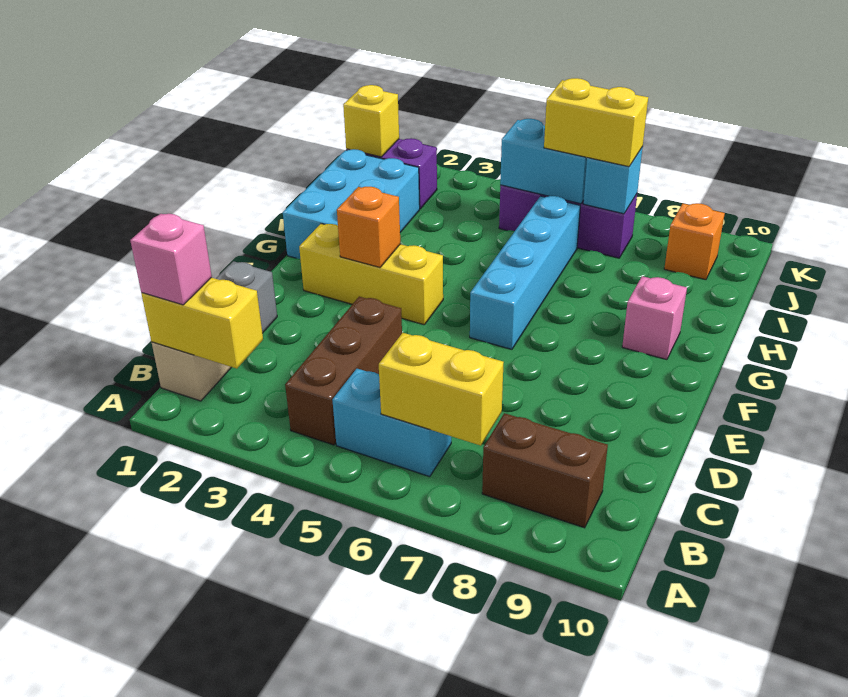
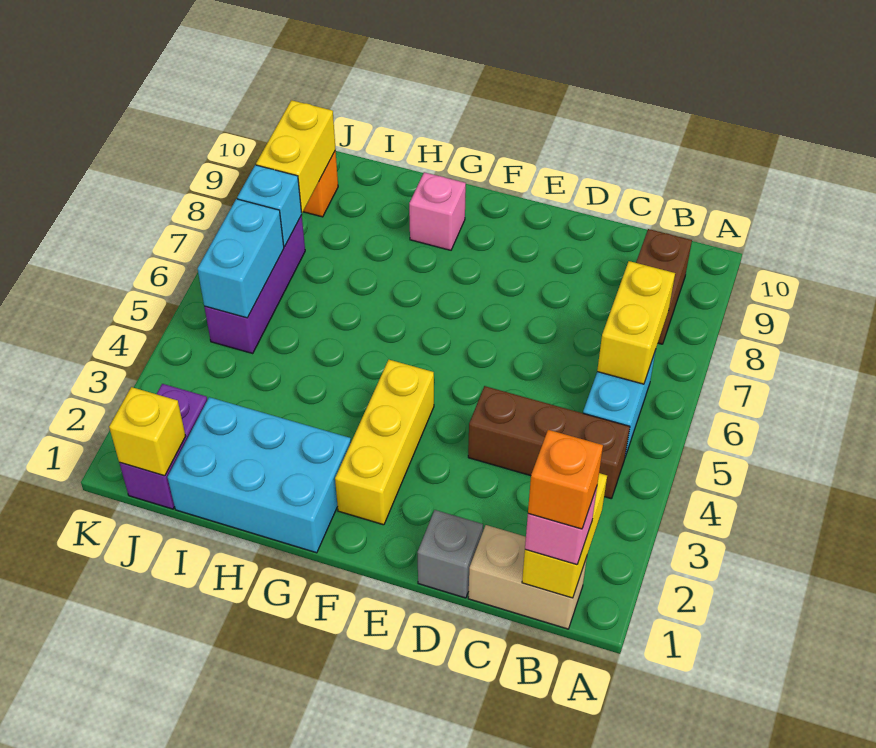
orange brick F3 level 2 -> orange brick B1 level 4
cyan brick F6:I6 level 1 -> none
yellow brick J6:J7 level 3 -> yellow brick J8:J9 level 2

